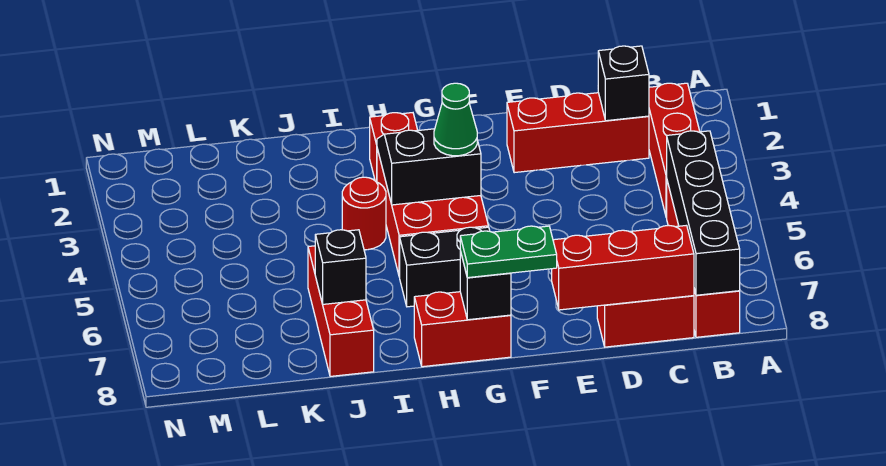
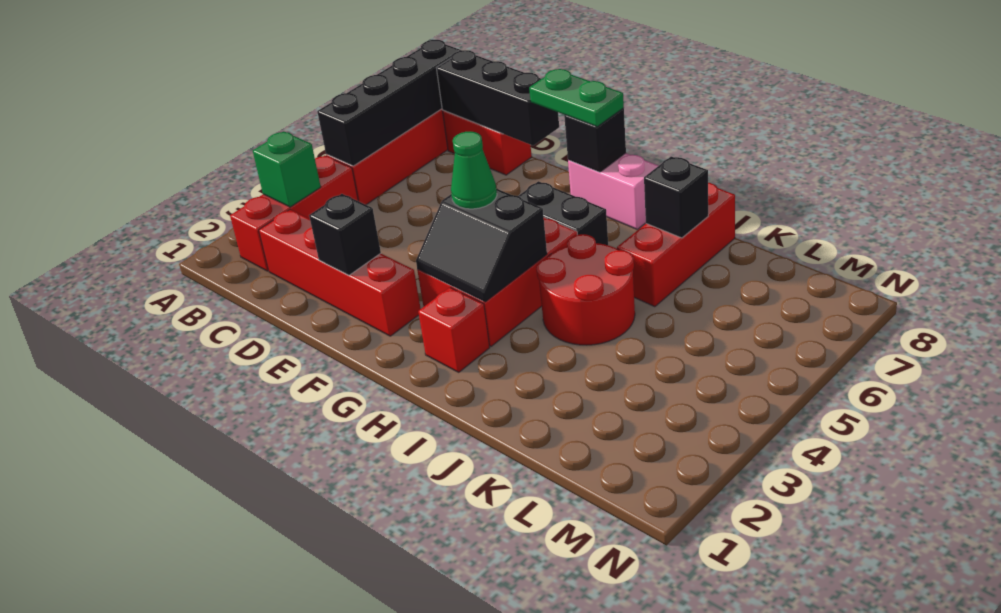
none -> green brick B3 level 2
red brick C2:E2 level 1 -> red brick C2:F2 level 1
black brick C2 level 2 -> black brick E2 level 2
red brick C8:E8 level 2 -> black brick C8:E8 level 2
red brick G8:H8 level 1 -> pink brick G8:H8 level 1
red round brick I4 level 1 -> red round brick I4:J5 level 1

